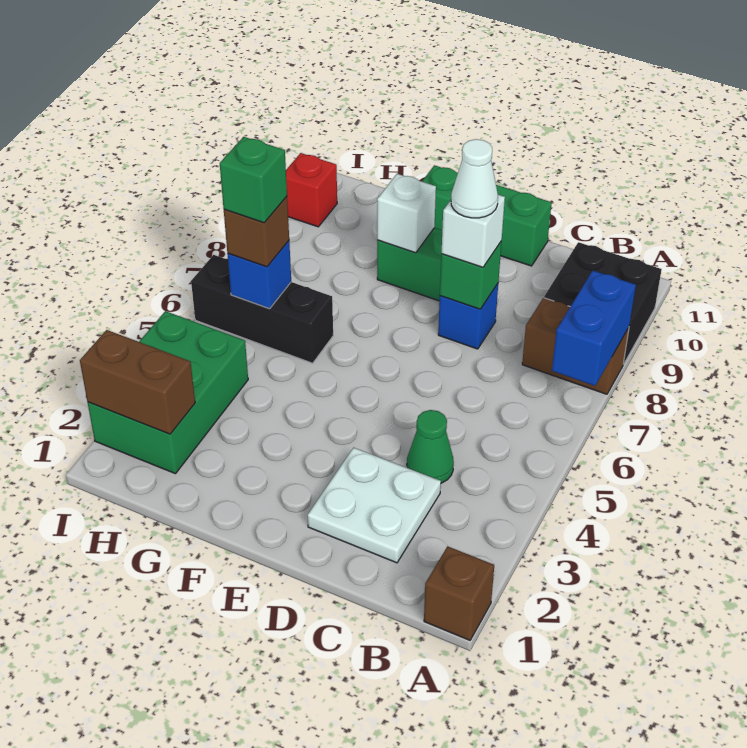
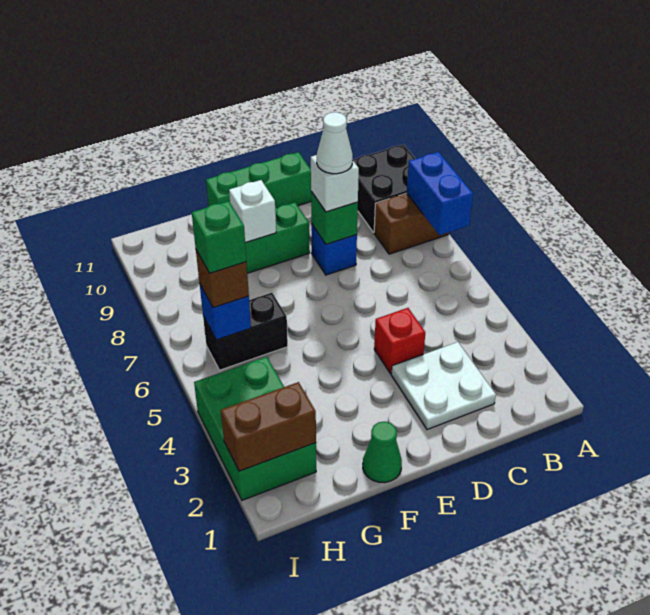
brown brick A1 level 1 -> none
green cone C4 level 1 -> green cone F1 level 1
black brick G6:I6 level 1 -> black brick G6:H6 level 1
red brick I10 level 1 -> red brick D4 level 1

